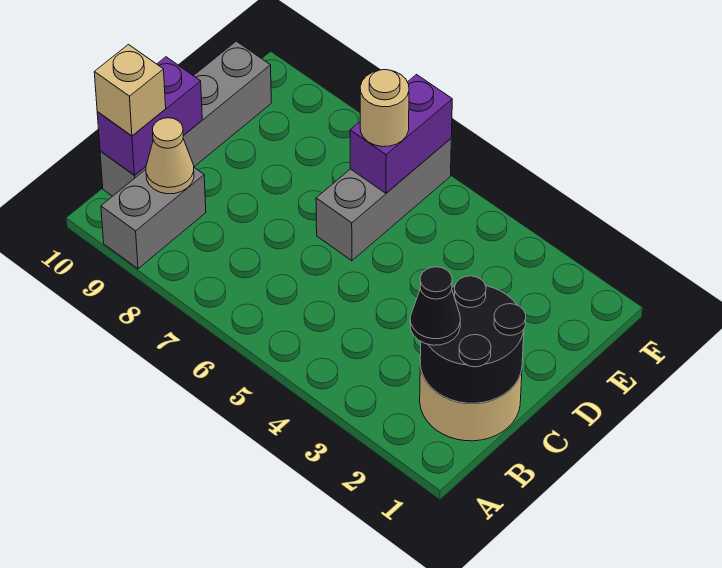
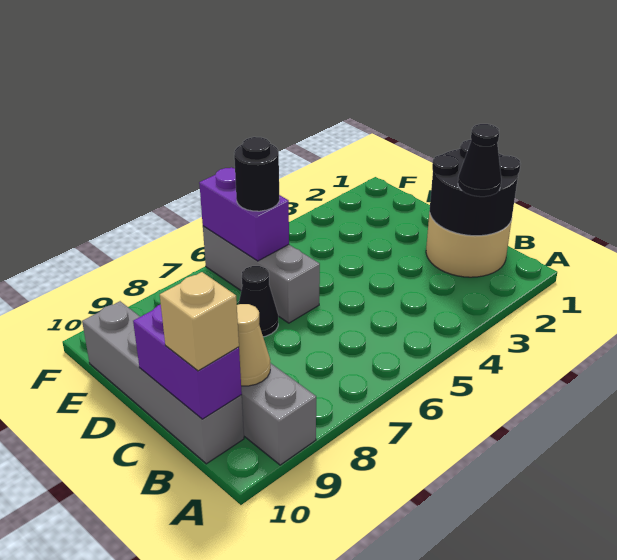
none -> black cone D7 level 1
tan round brick E6 level 3 -> black round brick E6 level 3

